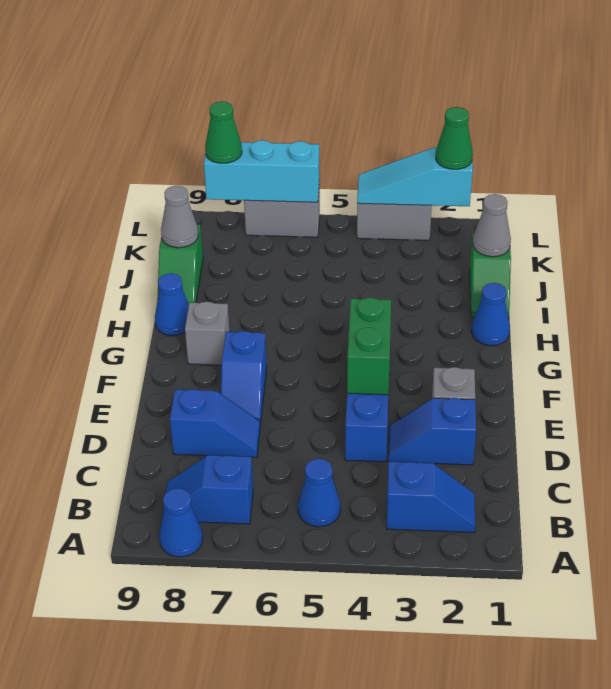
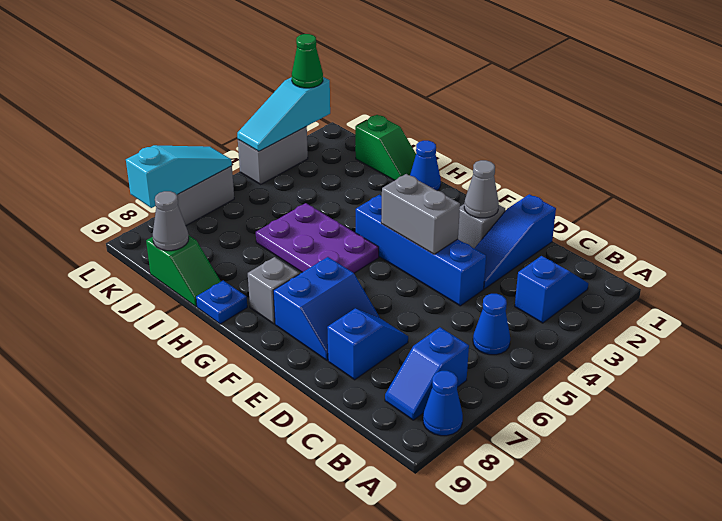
blue slope D2:D3 level 1 top 2 -> blue slope D1:D3 level 1 top 1
green brick E4:F4 level 2 -> grey brick E4:F4 level 2
blue slope E7:F7 level 1 top F -> blue slope E7:F8 level 1 top F
none -> purple plate G5:I6 level 1
blue cone H9 level 1 -> blue plate H9 level 1
grey cone J1 level 2 -> grey cone E2 level 2
cyan brick L6:L8 level 2 -> cyan slope L6:L8 level 2 top 8
green cone L8 level 3 -> none

